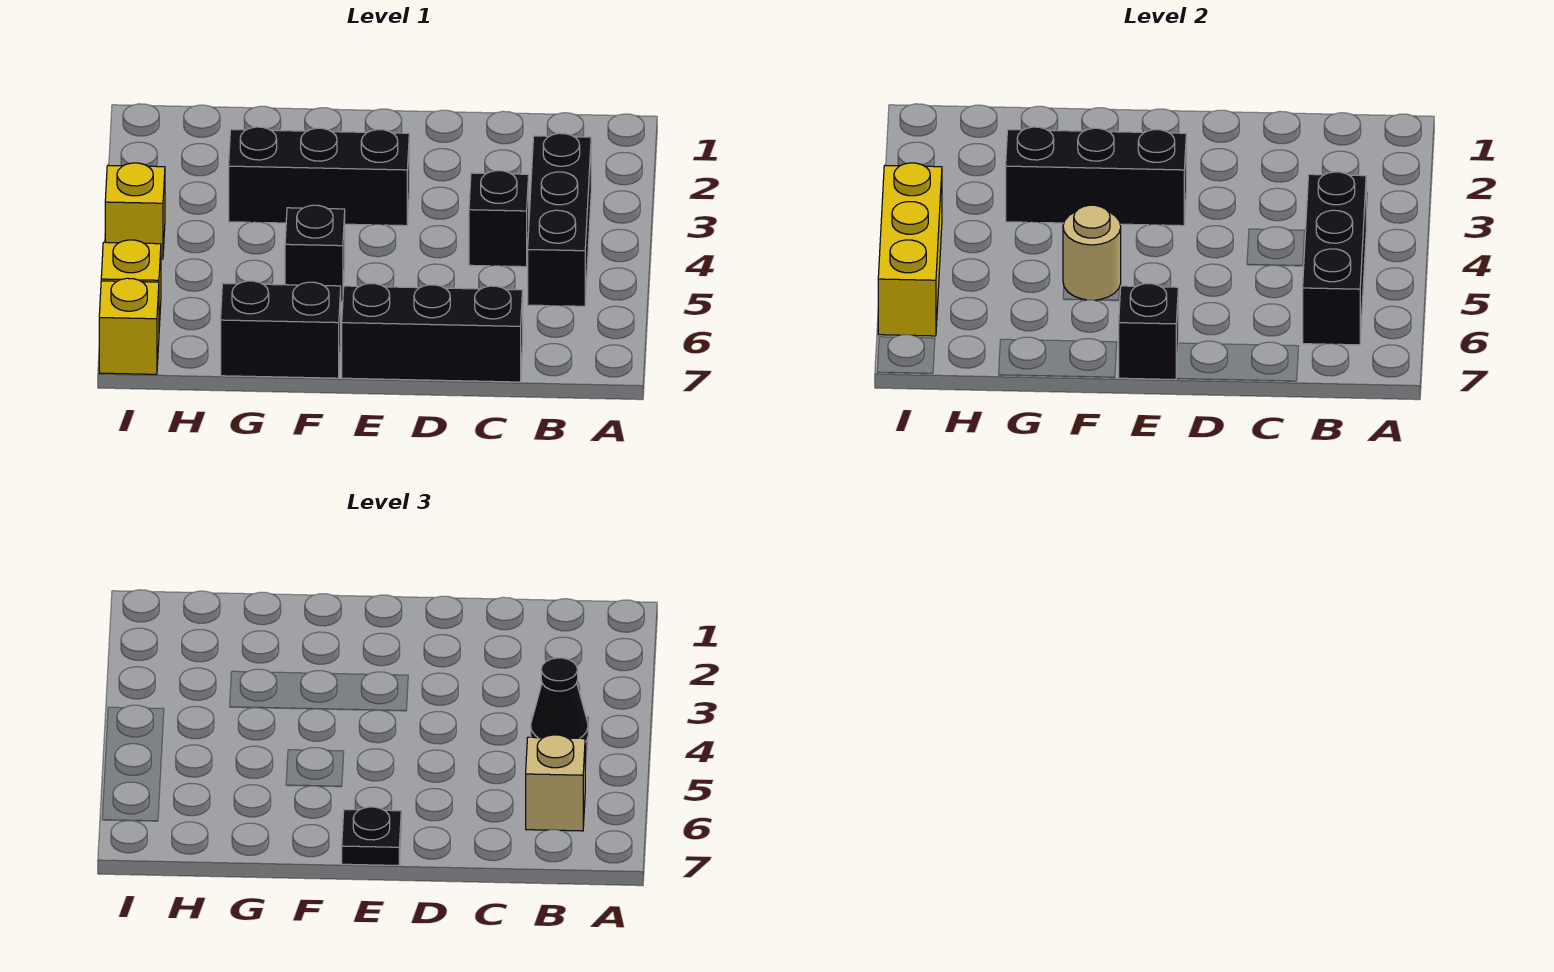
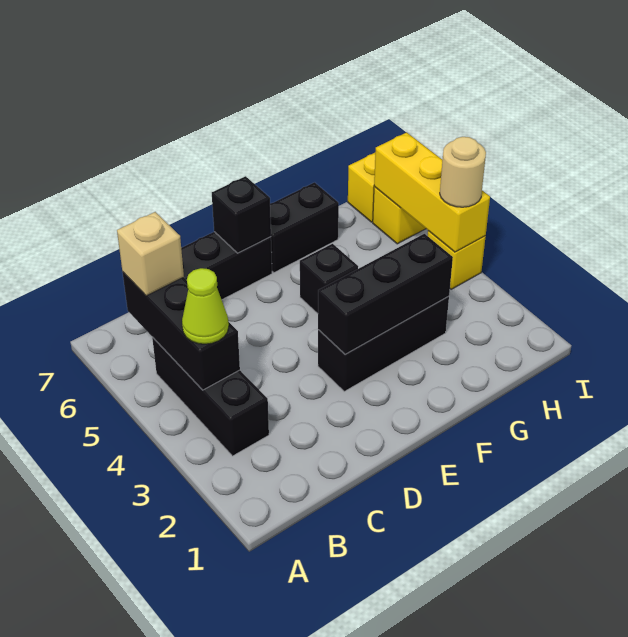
black cone B4 level 3 -> lime cone B4 level 3
black brick C4 level 1 -> none
black plate E7 level 3 -> none
tan round brick F5 level 2 -> tan round brick I4 level 3

